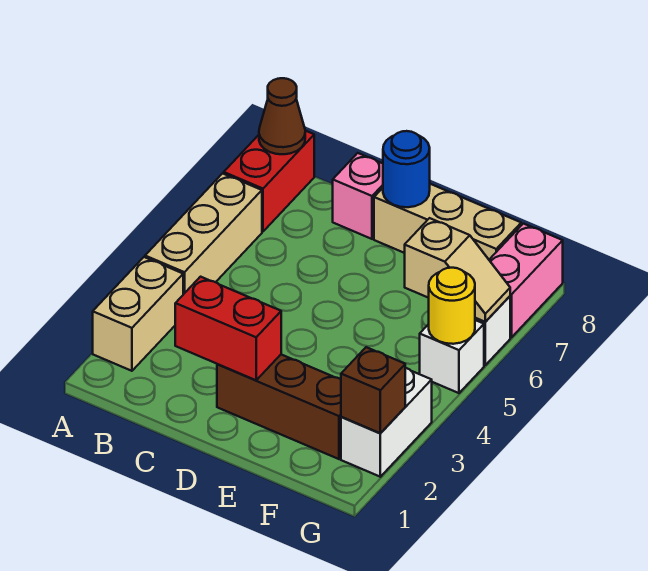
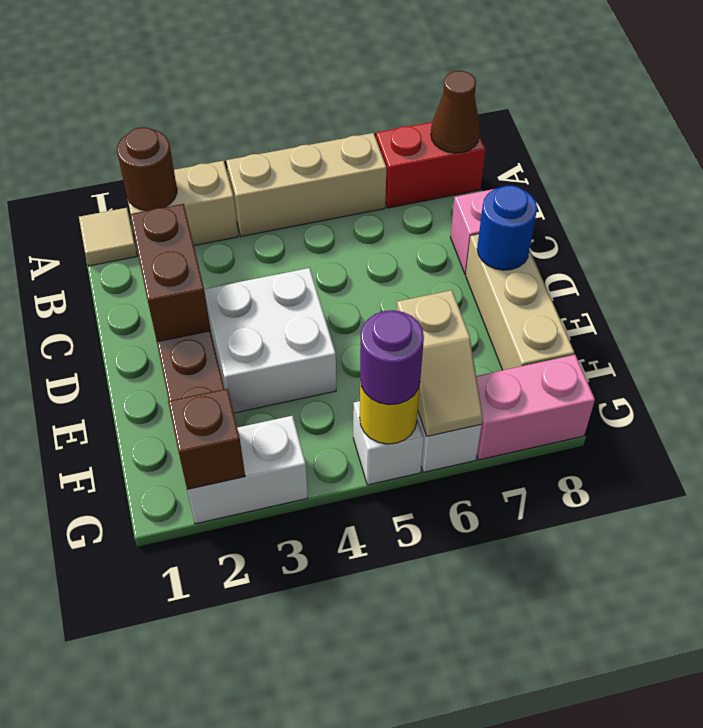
none -> tan tile A1 level 1
none -> brown round brick A2 level 2
red brick C2:D2 level 2 -> brown brick C2:D2 level 2
none -> white brick D3:E4 level 1
none -> purple round brick G5 level 3

